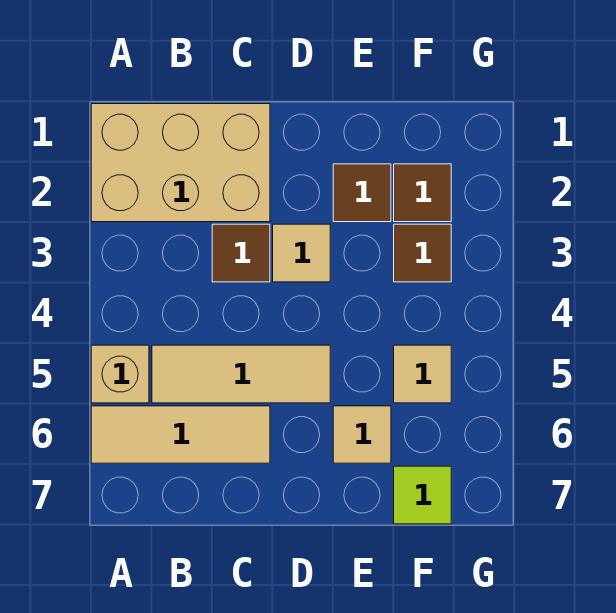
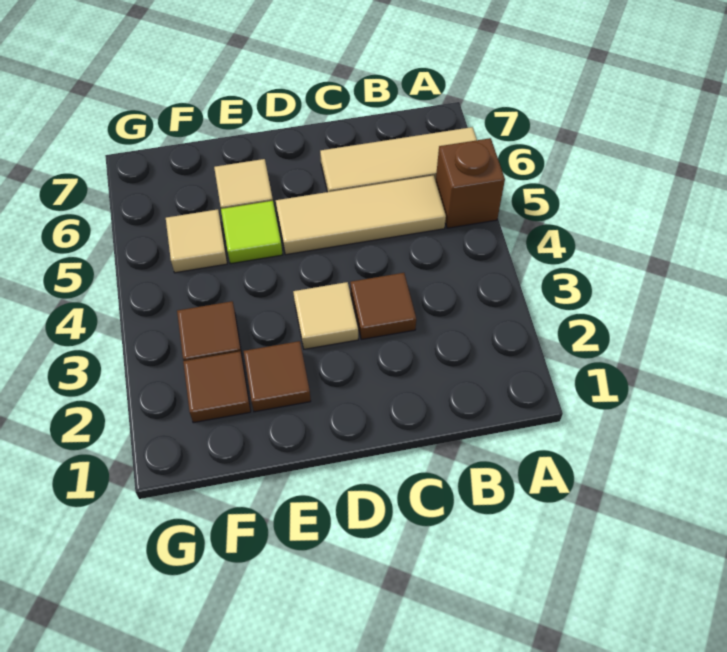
tan brick A1:C2 level 1 -> none
tan brick A5 level 1 -> brown brick A5 level 1
lime tile F7 level 1 -> lime tile E5 level 1

